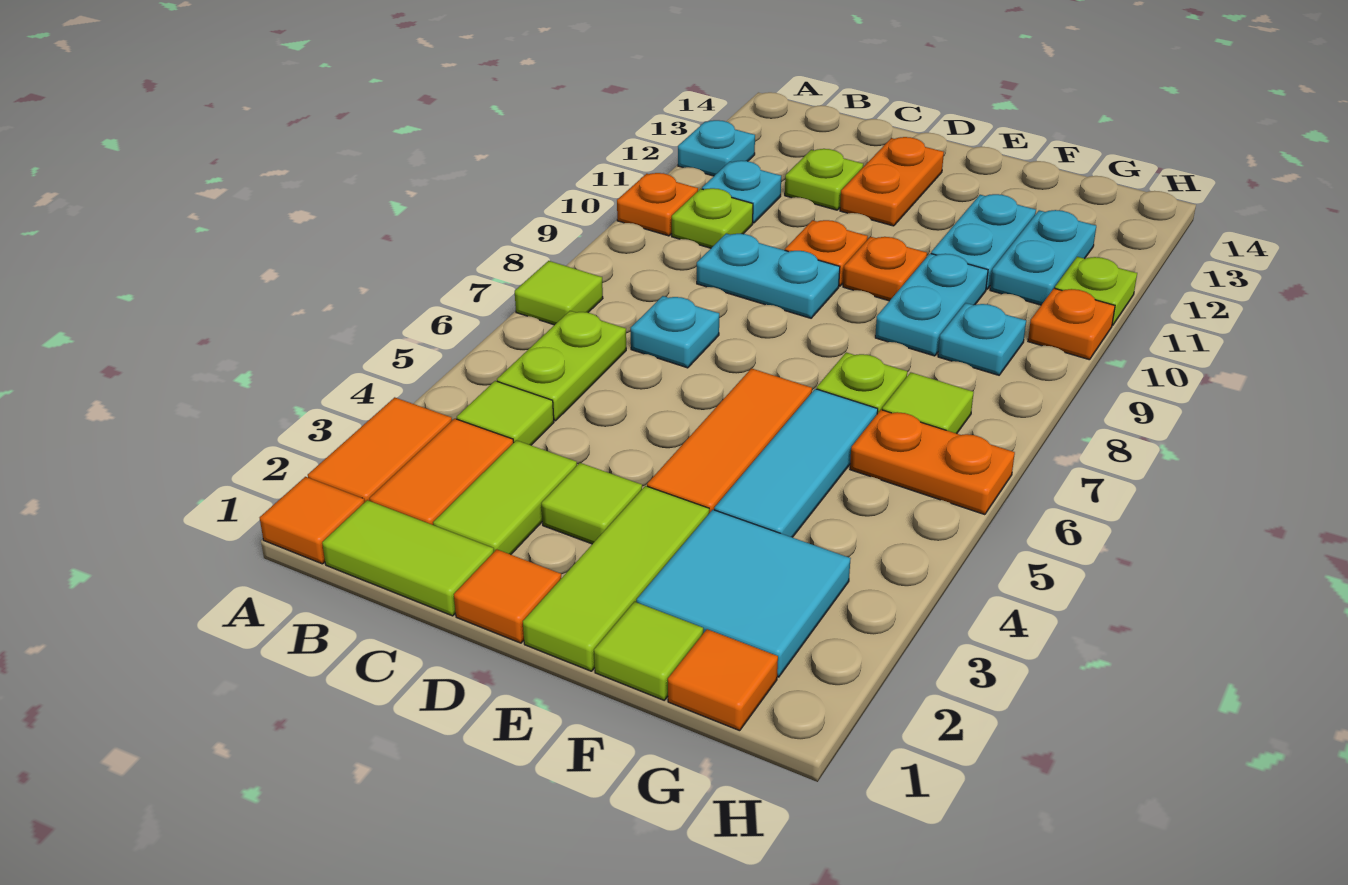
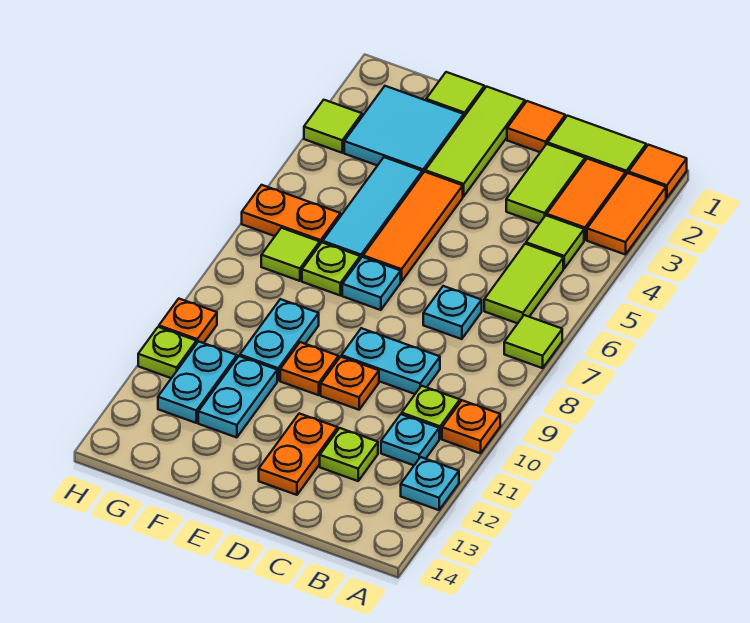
lime plate B5:B6 level 1 -> lime tile B5:B6 level 1
lime tile D3 level 1 -> lime tile H3 level 1
orange tile G1 level 1 -> none
cyan plate G9 level 1 -> cyan plate E7 level 1

